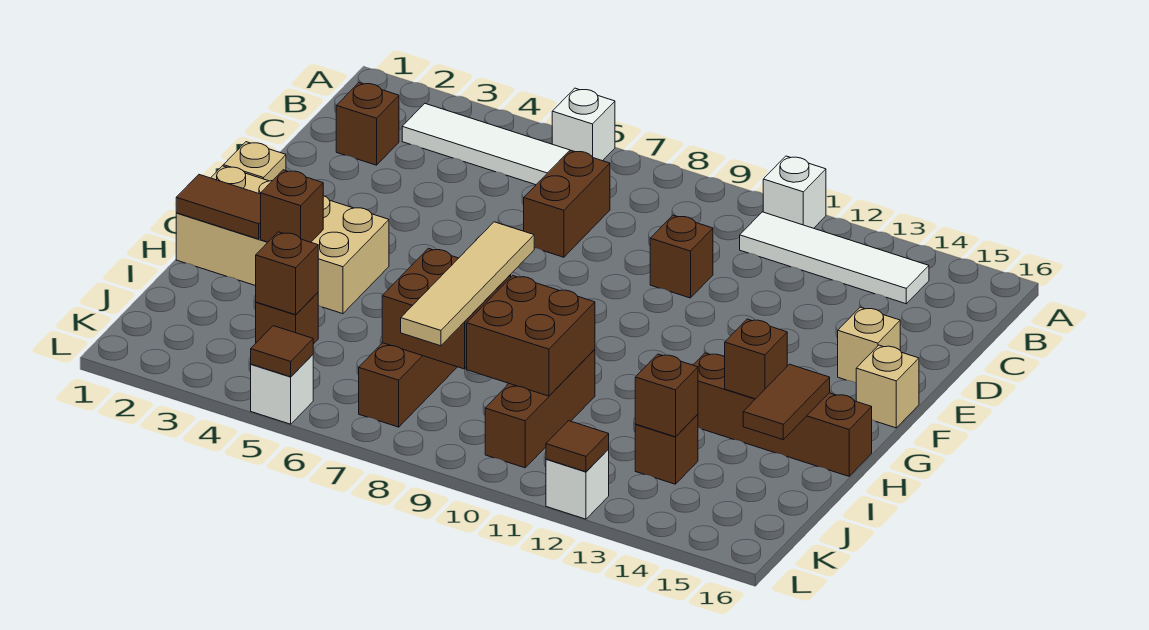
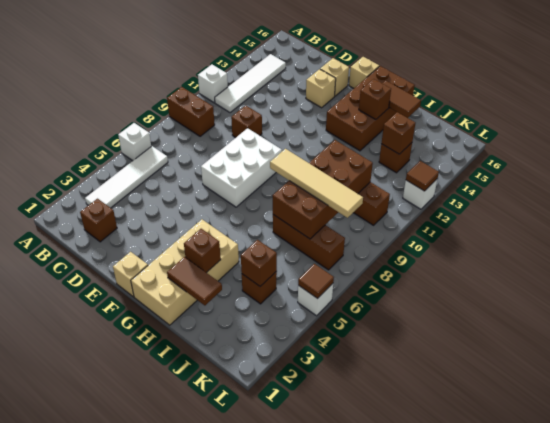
brown brick C7:D7 level 1 -> brown brick A9:B9 level 1
none -> white brick E7:F9 level 1
none -> tan brick E14 level 1
brown tile H1:H2 level 2 -> brown tile H2:I2 level 2
brown brick H13:H16 level 1 -> brown brick G13:H16 level 1

